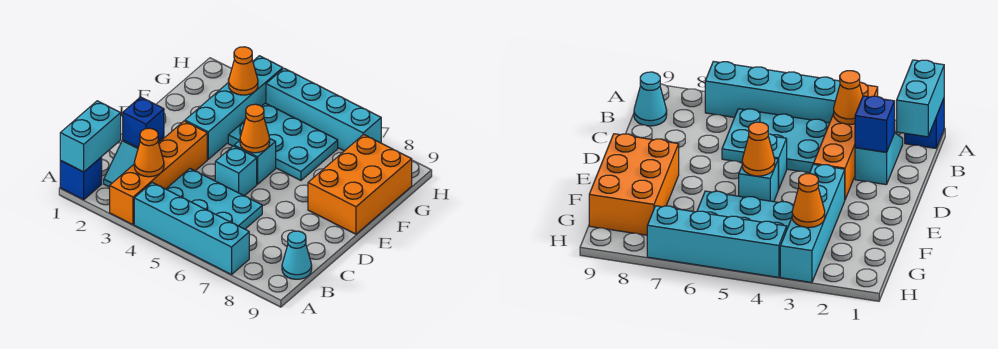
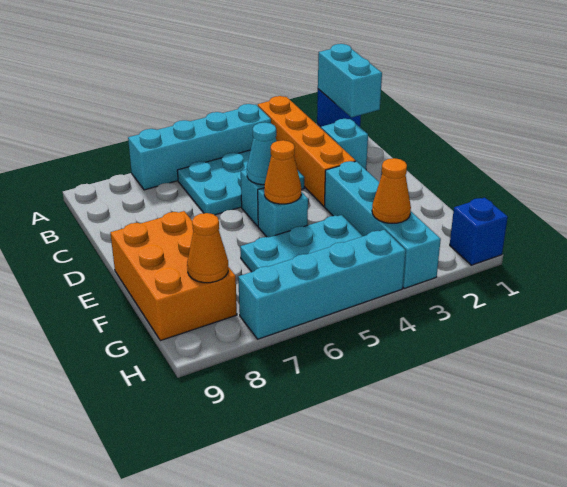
orange cone B3 level 2 -> orange cone G8 level 2
cyan cone B9 level 1 -> cyan cone D5 level 2
blue brick C2 level 2 -> blue brick H1 level 1

